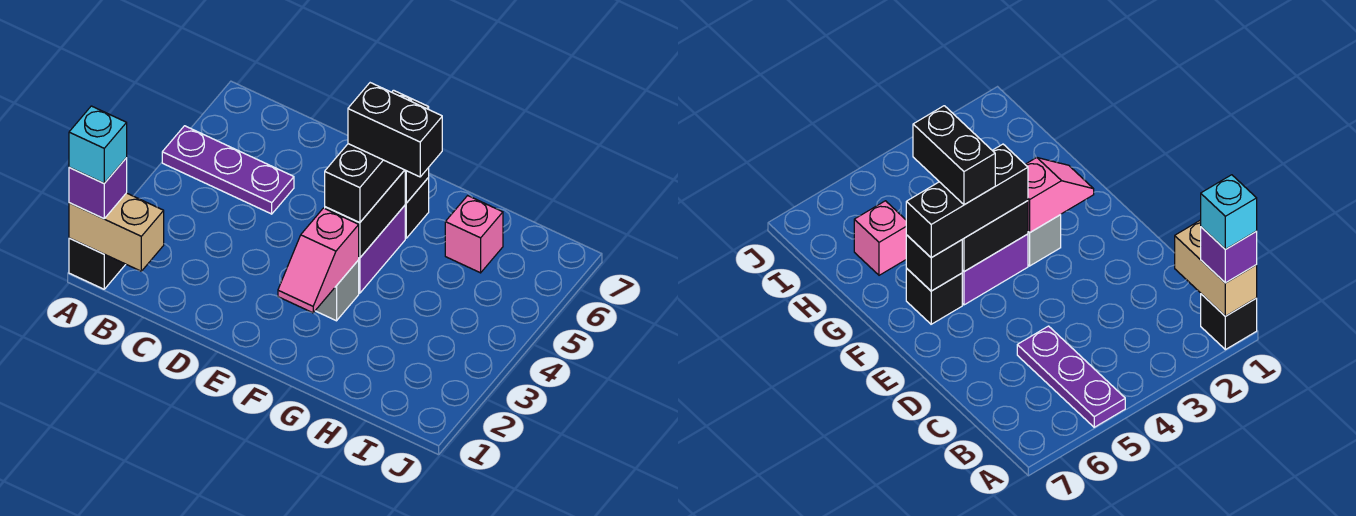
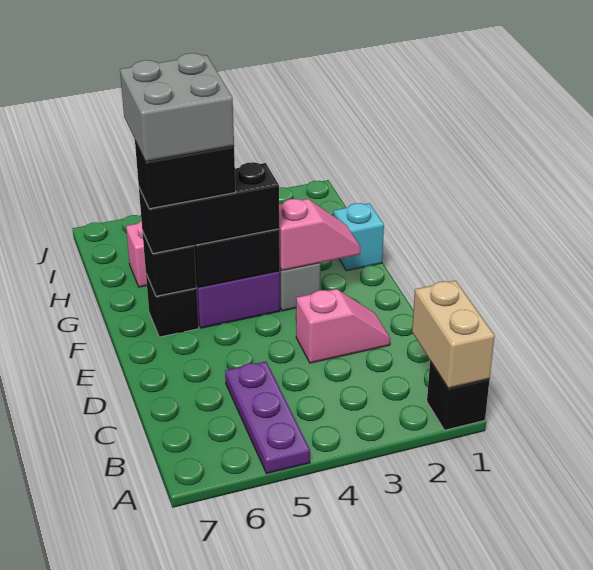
purple brick A1 level 3 -> none
cyan brick A1 level 4 -> cyan brick G1 level 1
none -> pink slope D2:D3 level 1 top 3
black brick F5:G5 level 4 -> black brick F5:F6 level 4
none -> grey brick F5:G6 level 5

